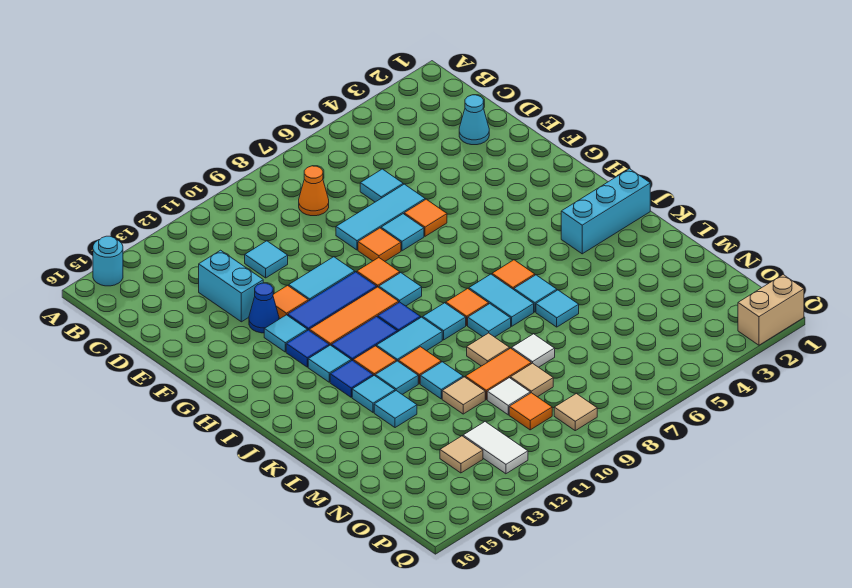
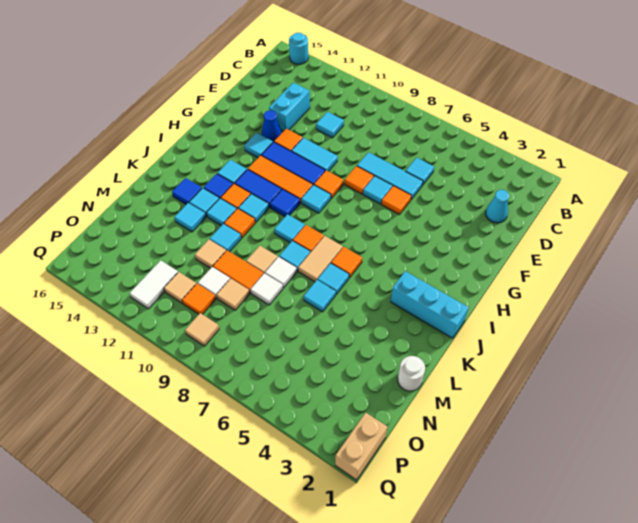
orange cone C8 level 1 -> none
blue tile H13 level 1 -> blue tile K14 level 1
cyan tile J7:K7 level 1 -> tan tile J7:K7 level 1
cyan tile J10:J11 level 1 -> cyan tile J11 level 1
none -> white tile L8 level 1
none -> white round brick M1 level 1
tan tile O13 level 1 -> tan tile O11 level 1
tan brick Q1:Q2 level 1 -> tan brick P1:Q1 level 1

